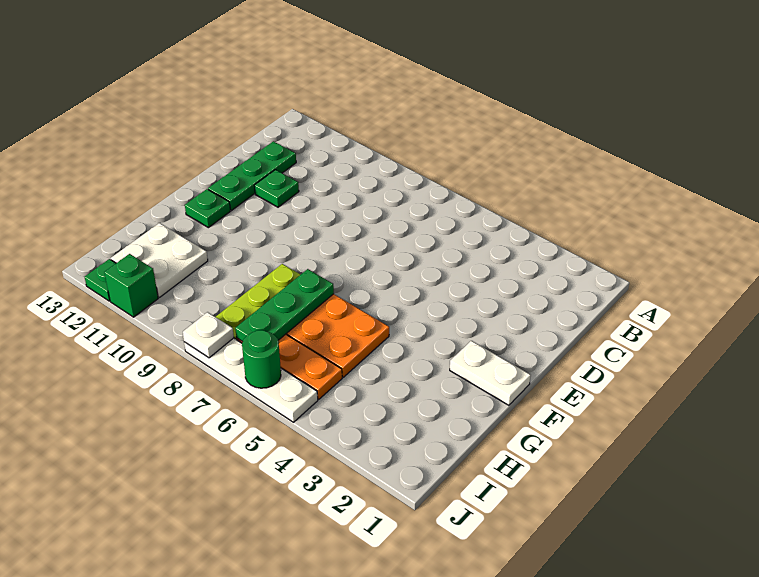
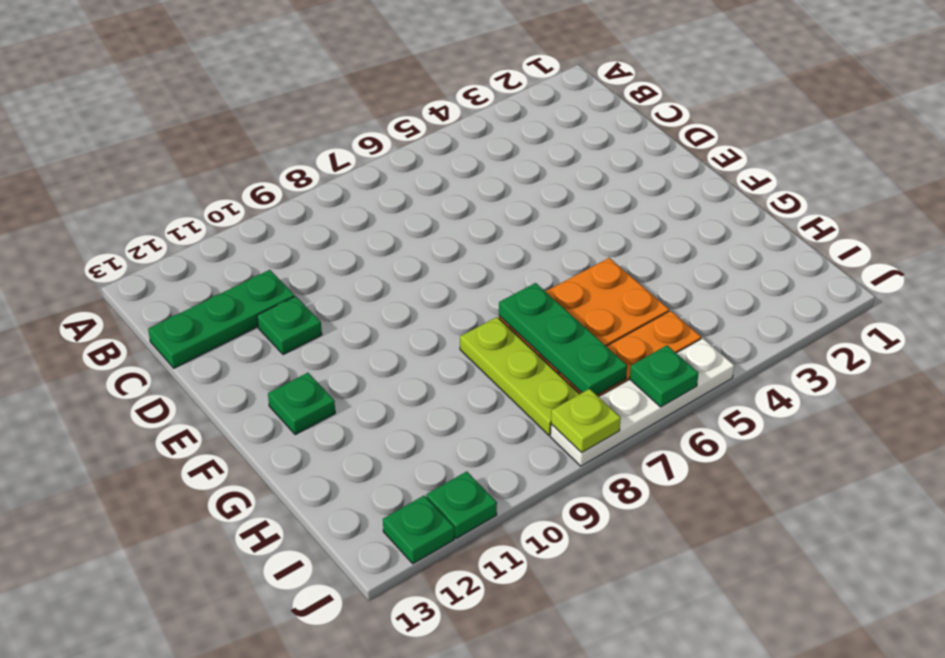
green plate C12:E12 level 1 -> green plate C11:C13 level 1
white plate F1:F2 level 1 -> none
white plate H11:I12 level 1 -> none
green round brick J6 level 2 -> green plate J6 level 2
white plate J8 level 2 -> lime plate J8 level 2
green brick J11 level 1 -> green plate J11 level 1

